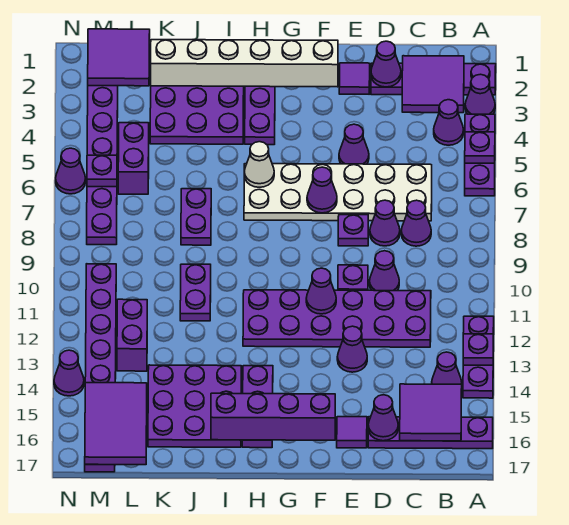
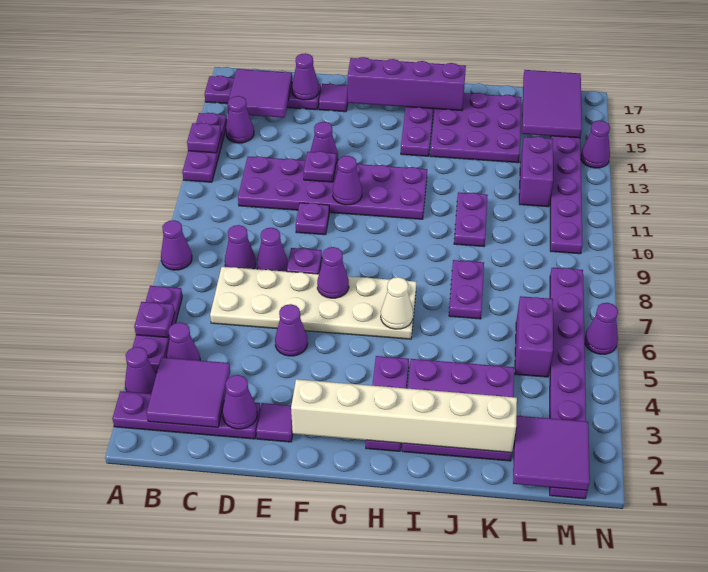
purple cone D10 level 1 -> purple cone A8 level 1
purple plate M6 level 2 -> purple plate E12 level 2

